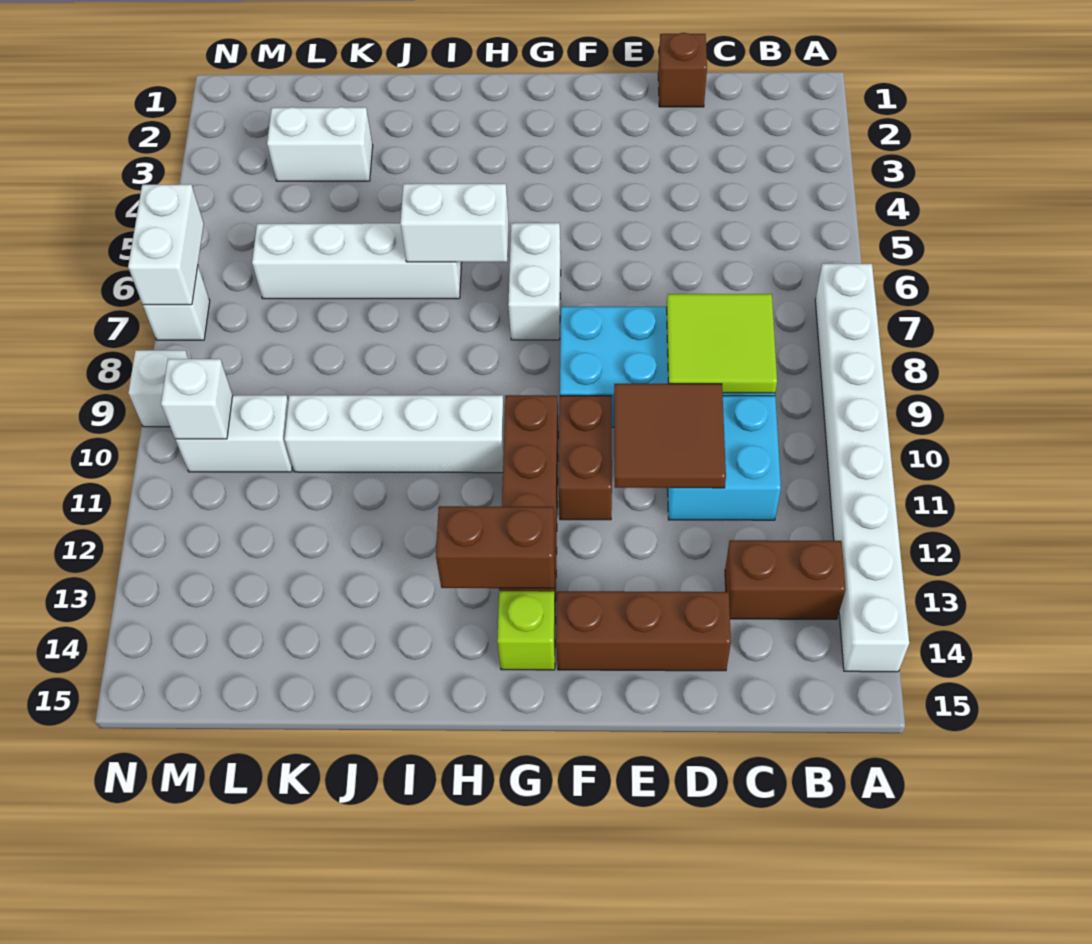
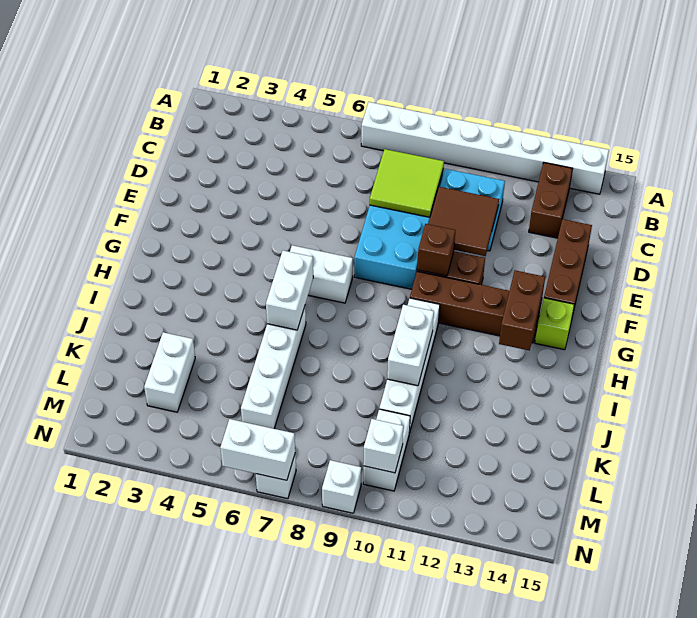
brown brick D1 level 1 -> brown brick F10 level 2
none -> white brick I10:J10 level 2

